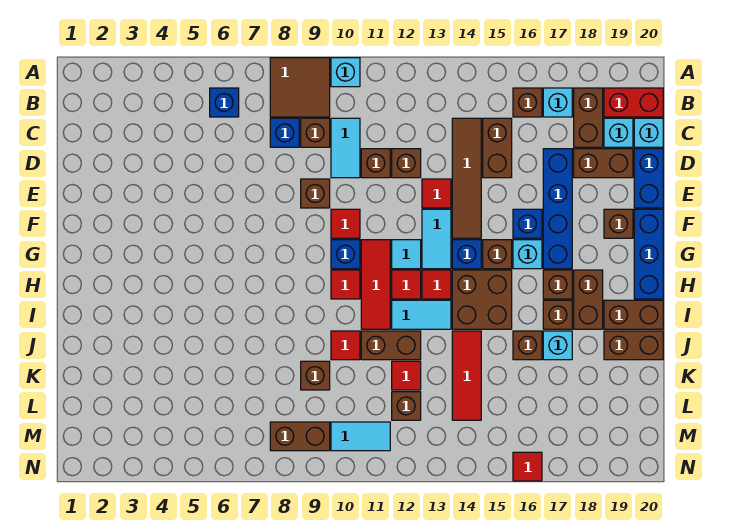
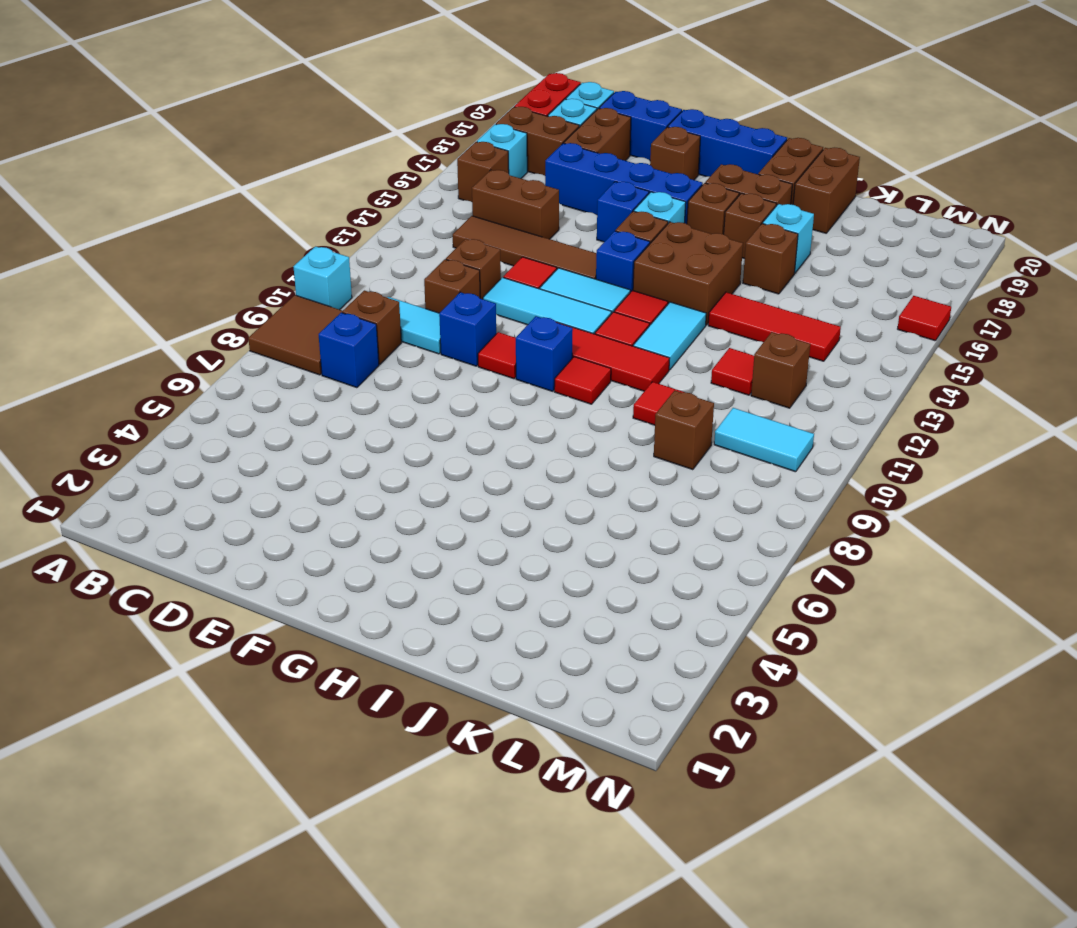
blue brick B6 level 1 -> blue brick E10 level 1
brown brick E9 level 1 -> none
cyan tile G12 level 1 -> cyan tile E12:G12 level 1
brown brick J11:J12 level 1 -> none
brown brick M8:M9 level 1 -> none
cyan tile M10:M11 level 1 -> cyan tile L10:M10 level 1

